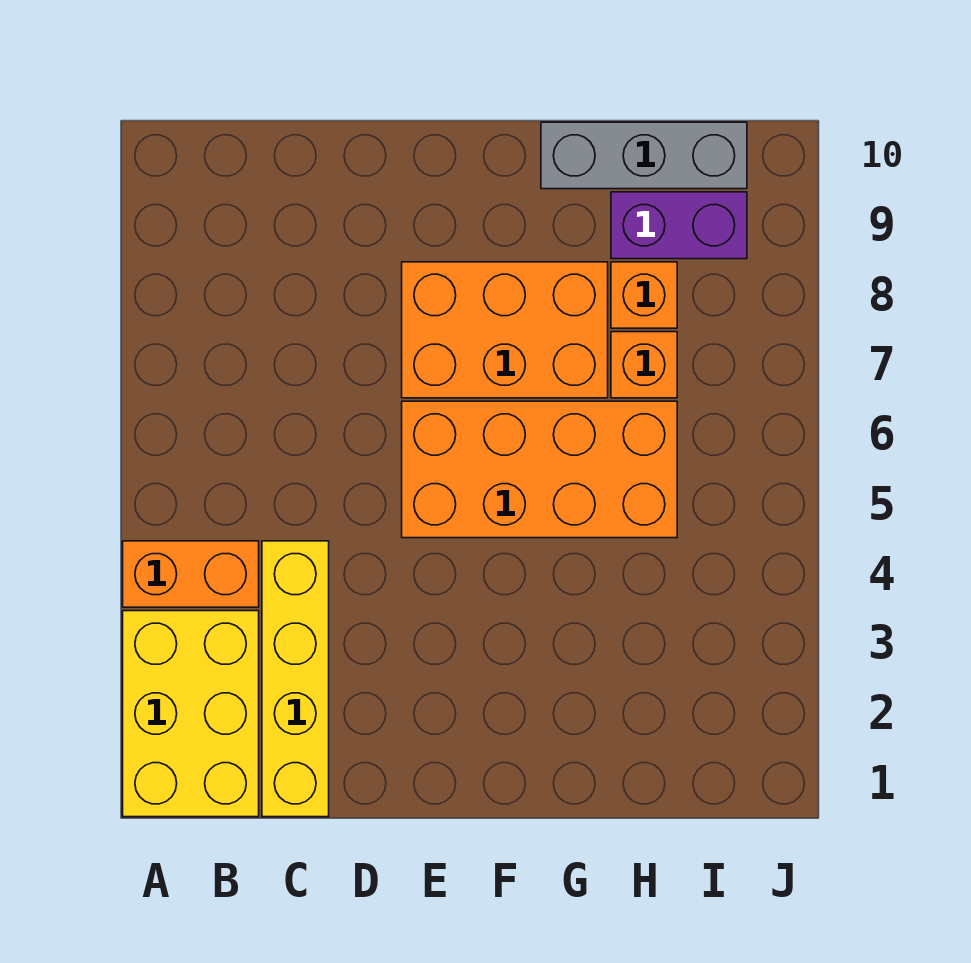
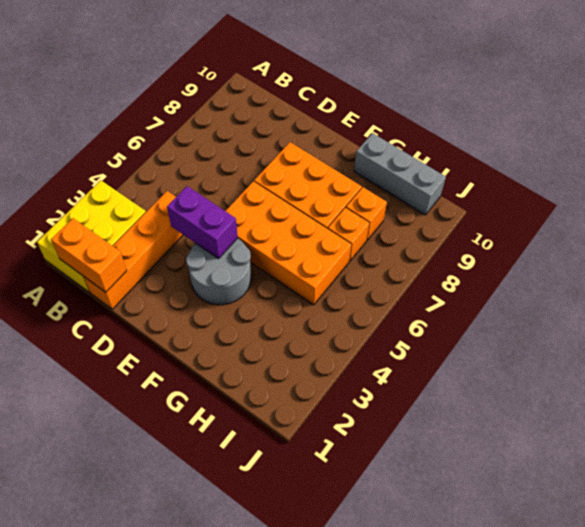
orange brick A4:B4 level 1 -> orange brick B1:C1 level 2
yellow brick C1:C4 level 1 -> orange brick C1:C4 level 1
none -> grey round brick E3:F4 level 1
purple brick H9:I9 level 1 -> purple brick D4:E4 level 2

